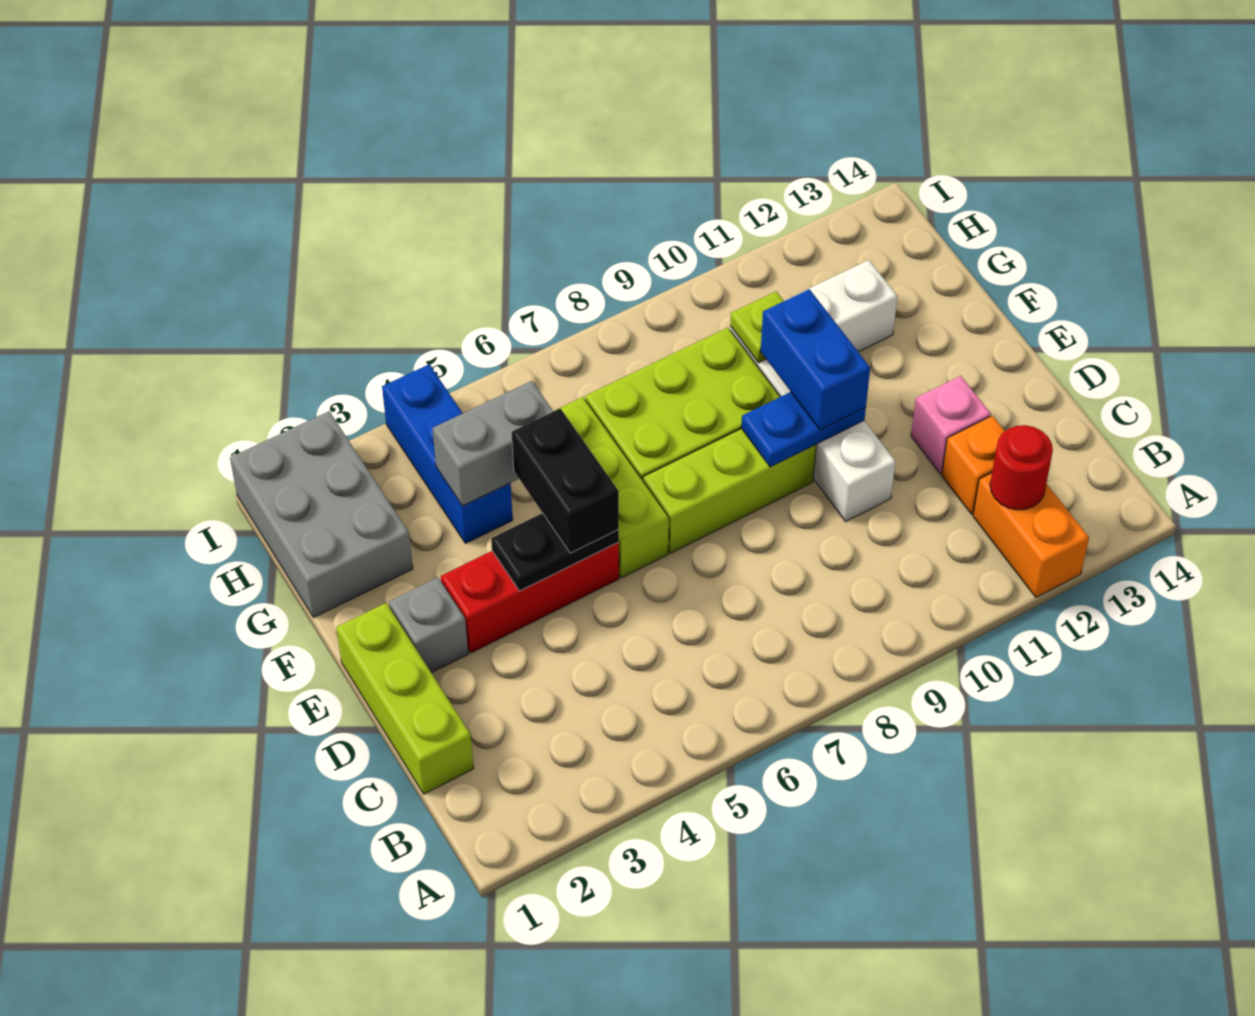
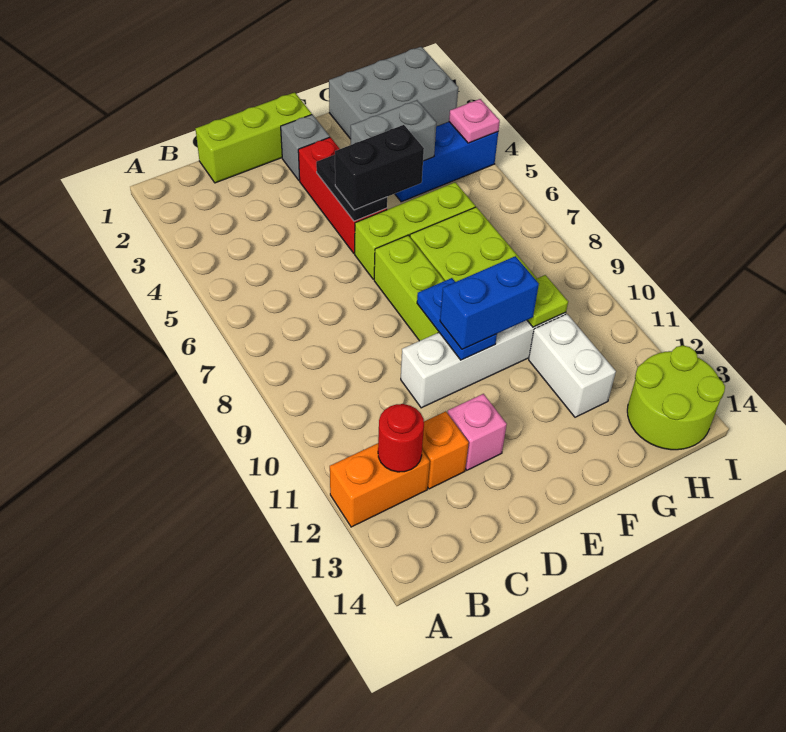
grey brick G4:G5 level 2 -> grey brick F4:G4 level 2
none -> lime round brick H13:I14 level 1
none -> pink plate I4 level 2

